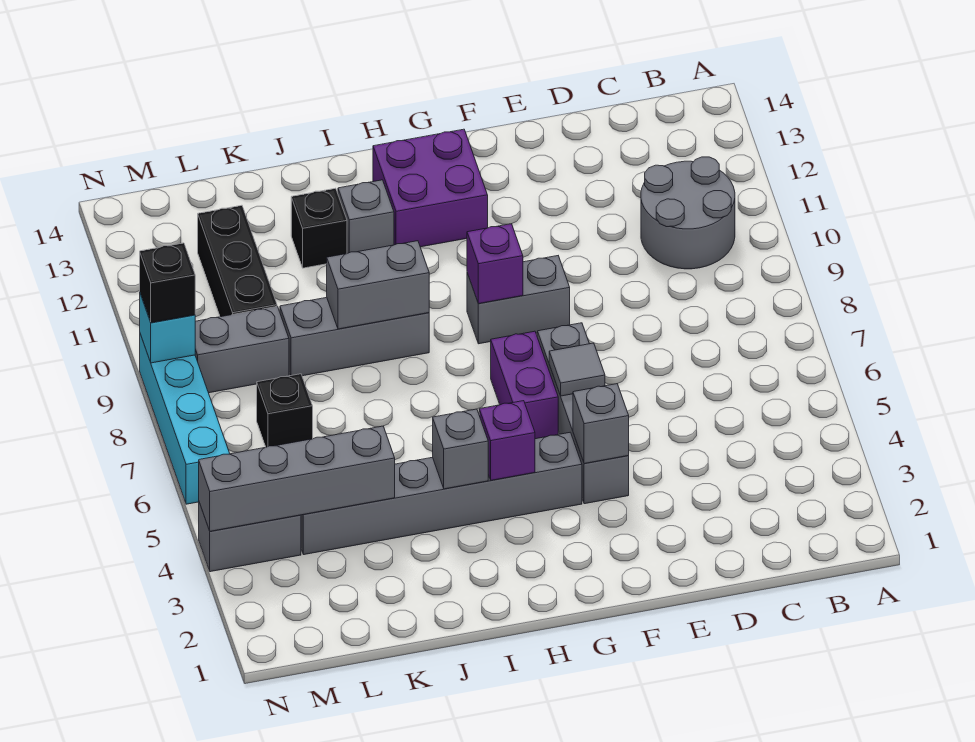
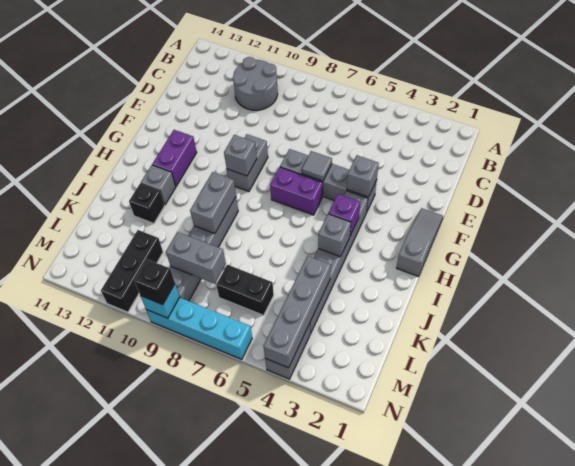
none -> grey slope F1:H1 level 1 top H
purple brick G9 level 2 -> grey brick G9 level 2
purple brick G12:H13 level 1 -> purple brick G12:H12 level 1
black brick L7 level 1 -> black brick L6:L7 level 1
none -> grey brick L8:L9 level 2
black brick L10:L12 level 1 -> black brick L11:N11 level 1

